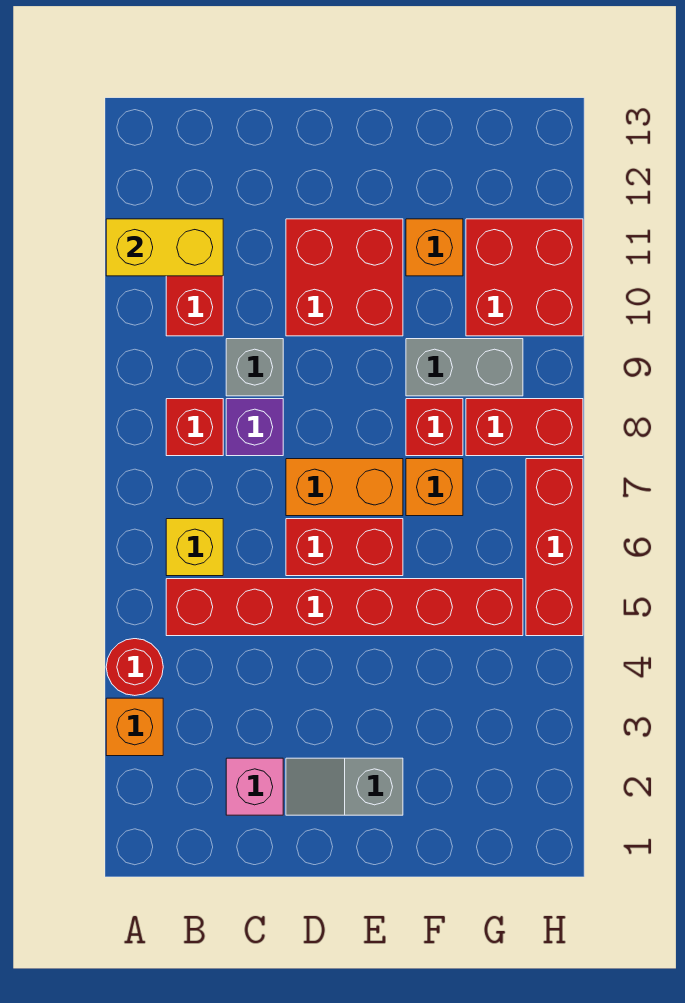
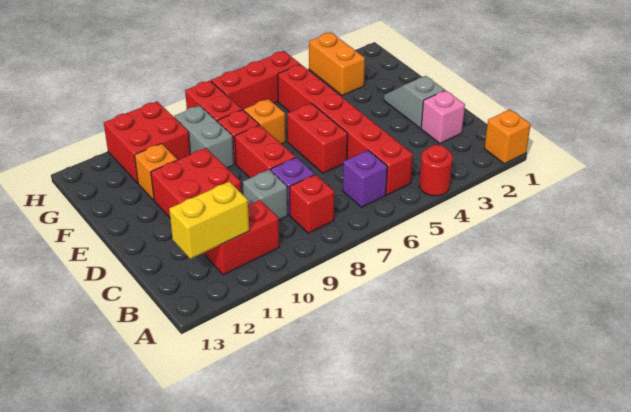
orange brick A3 level 1 -> orange brick A1 level 1
yellow brick A11:B11 level 2 -> yellow brick B11:B12 level 2
yellow brick B6 level 1 -> purple brick B6 level 1
grey slope D2:E2 level 1 top E -> grey slope D2:E2 level 1 top D
orange brick D7:E7 level 1 -> orange brick G3:H3 level 1
none -> red brick D8:E8 level 1

